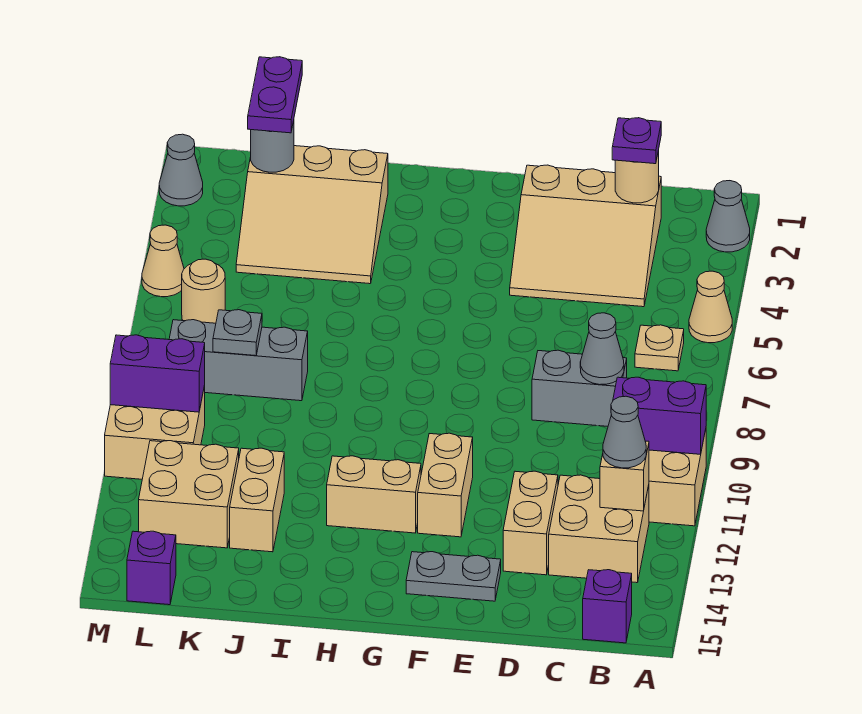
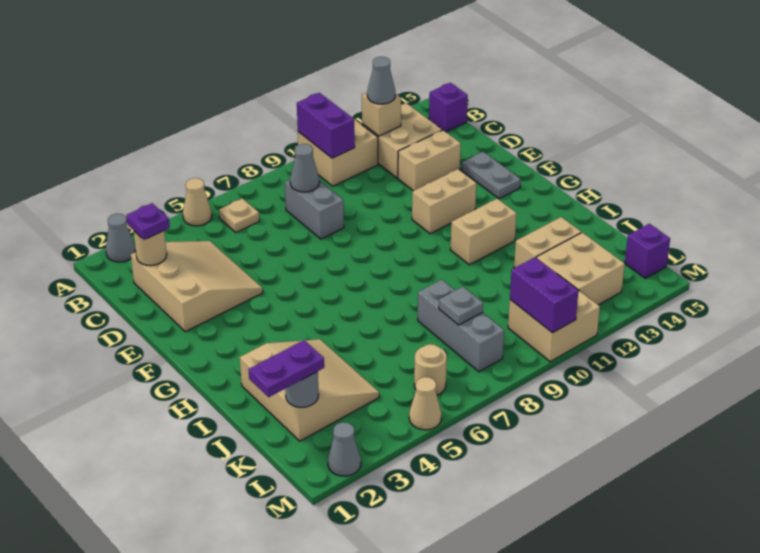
tan brick G12:H12 level 1 -> tan brick H11:H12 level 1

